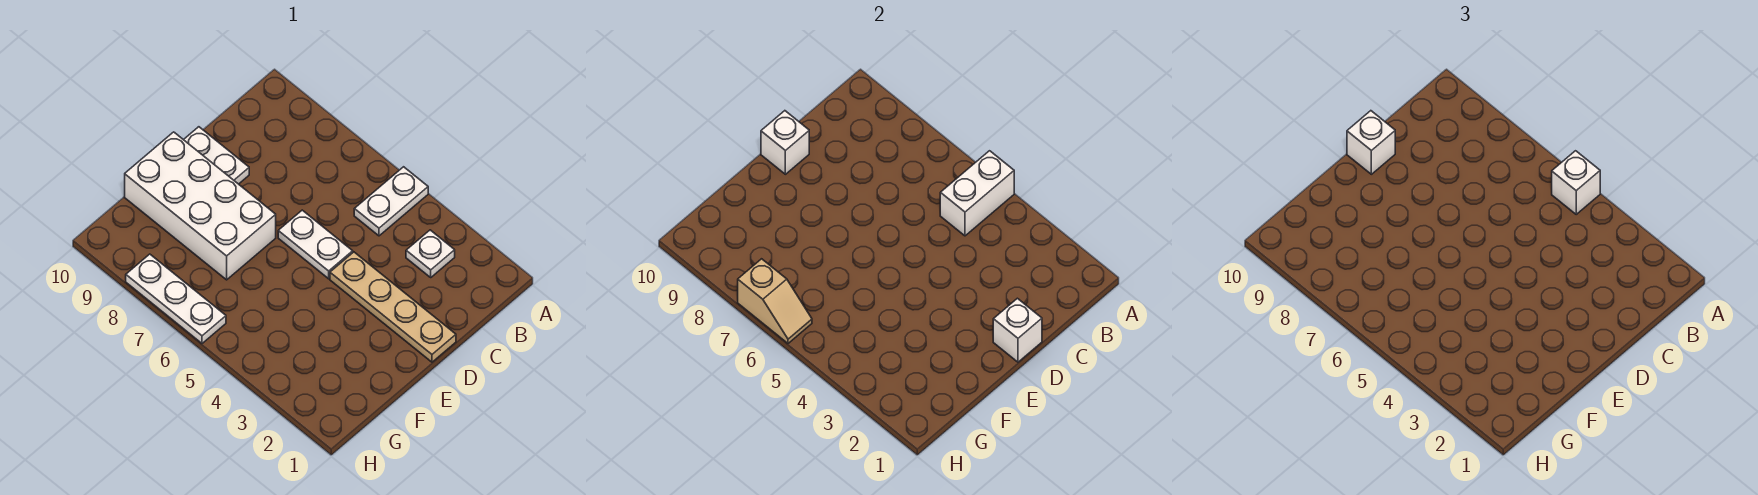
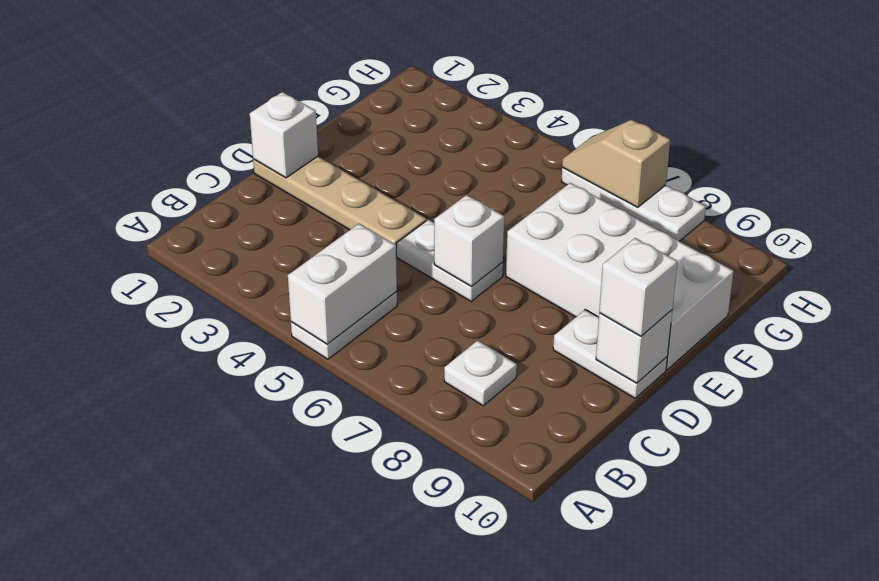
white brick A5 level 3 -> white brick D6 level 2
white plate B3 level 1 -> white plate B8 level 1

